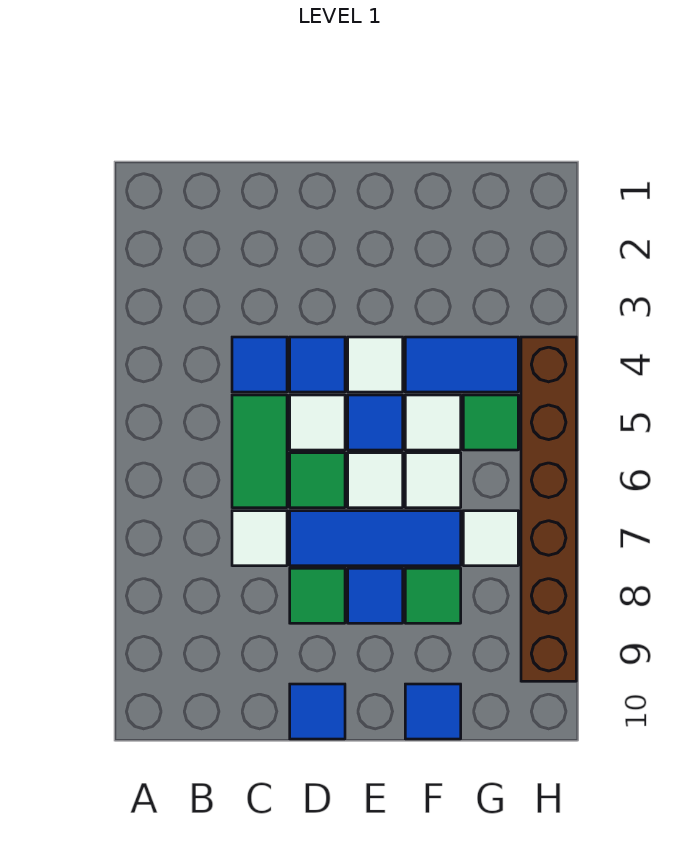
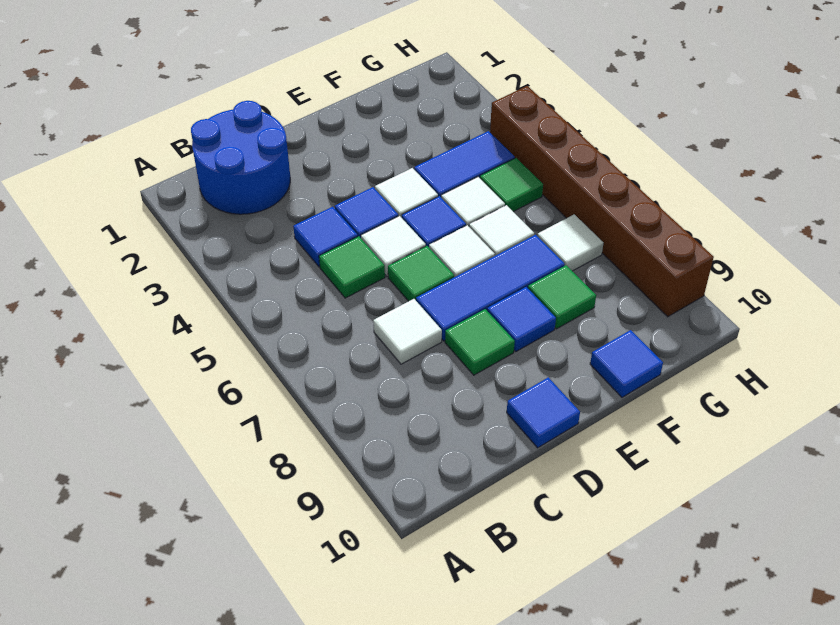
none -> blue round brick B1:C2 level 1
green tile C5:C6 level 1 -> green tile C5 level 1

